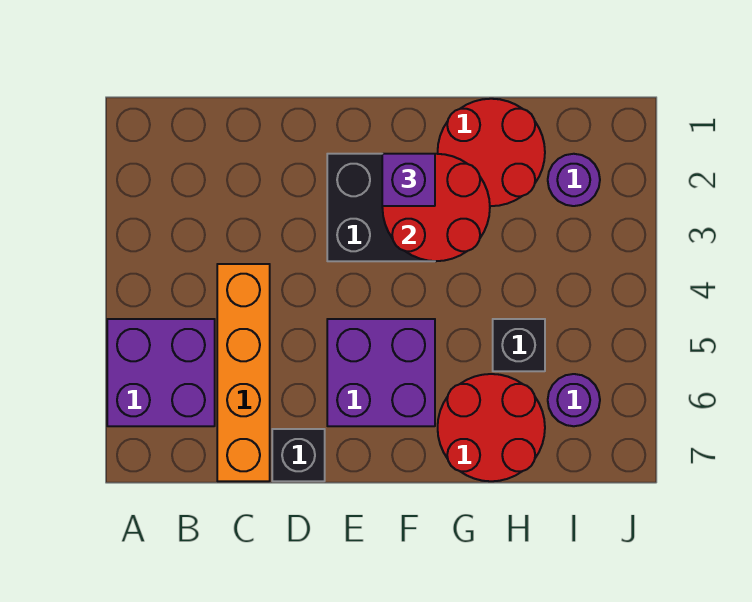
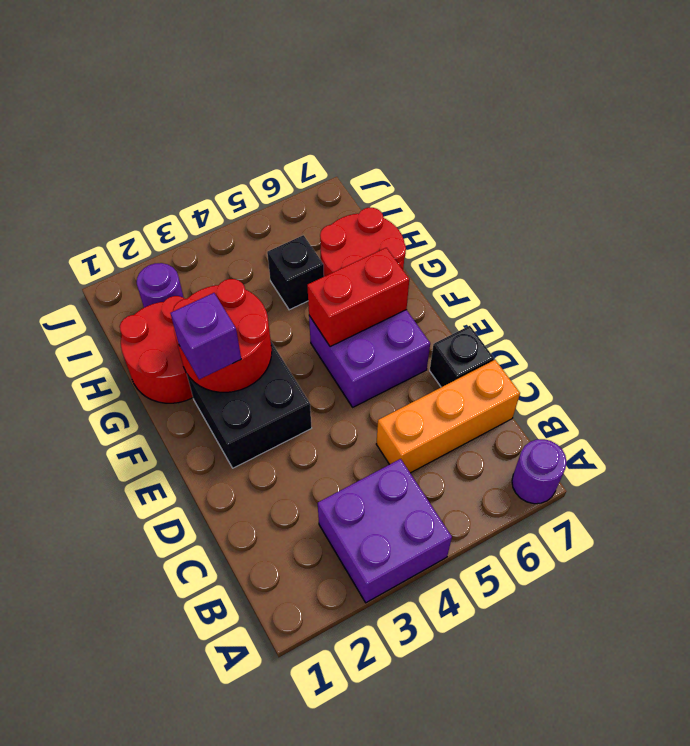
purple brick A5:B6 level 1 -> purple brick A3:B4 level 1
orange brick C4:C7 level 1 -> orange brick C5:C7 level 1
none -> red brick F5:F6 level 2
purple round brick I6 level 1 -> purple round brick A7 level 1

